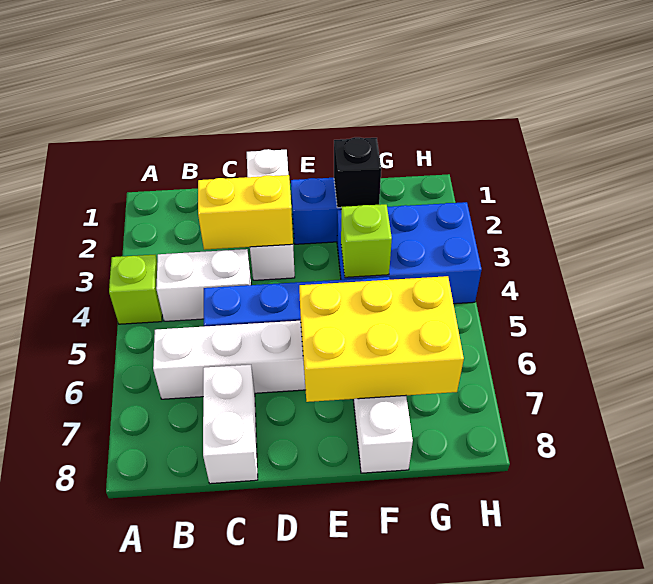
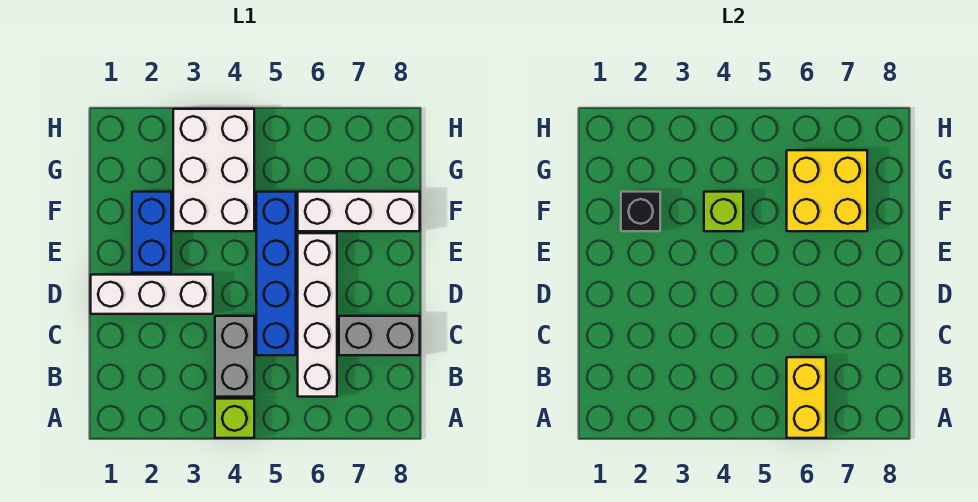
white brick B4:C4 level 1 -> grey brick B4:C4 level 1
yellow brick C3:D3 level 2 -> yellow brick A6:B6 level 2
white brick C7:C8 level 1 -> grey brick C7:C8 level 1
yellow brick E6:G7 level 2 -> yellow brick F6:G7 level 2
blue brick F3:H4 level 1 -> white brick F3:H4 level 1

